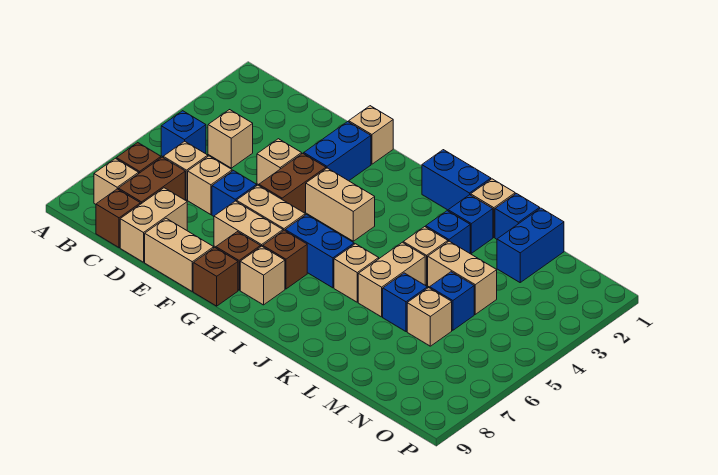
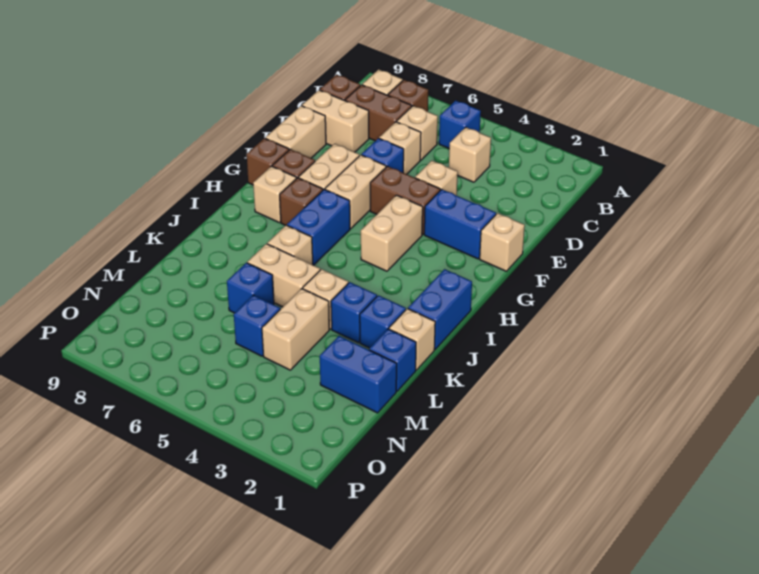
tan brick M6 level 1 -> none

